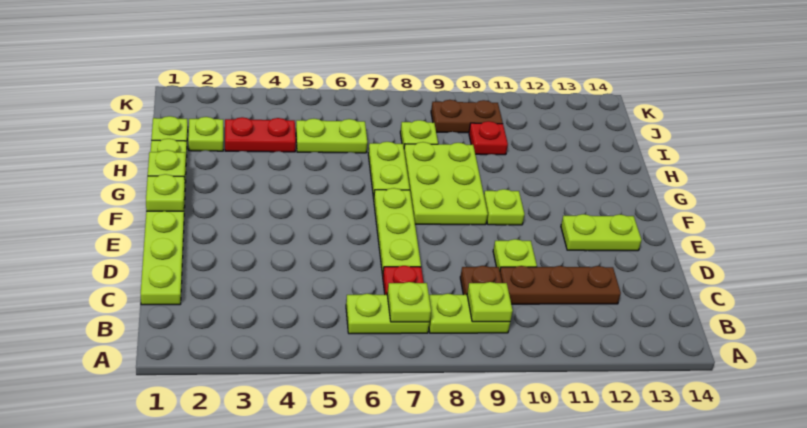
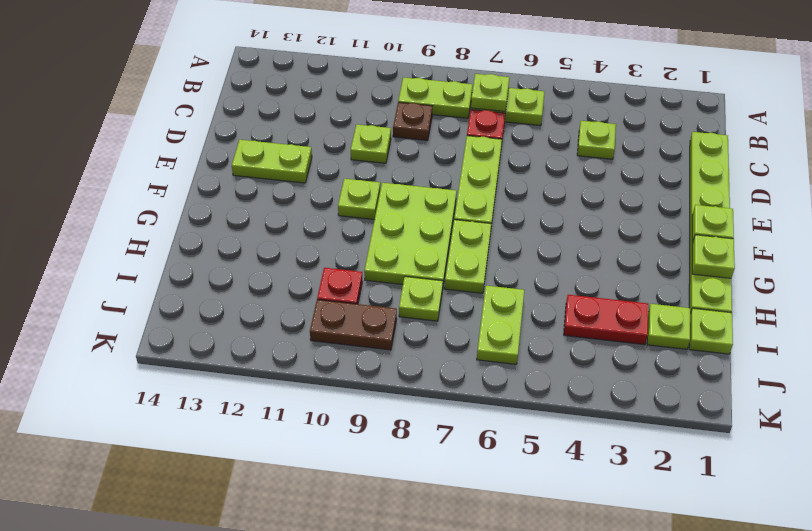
lime plate B9 level 2 -> lime plate C4 level 1
brown plate C10:C12 level 1 -> none
lime plate I5:I6 level 1 -> lime plate I6:J6 level 1

